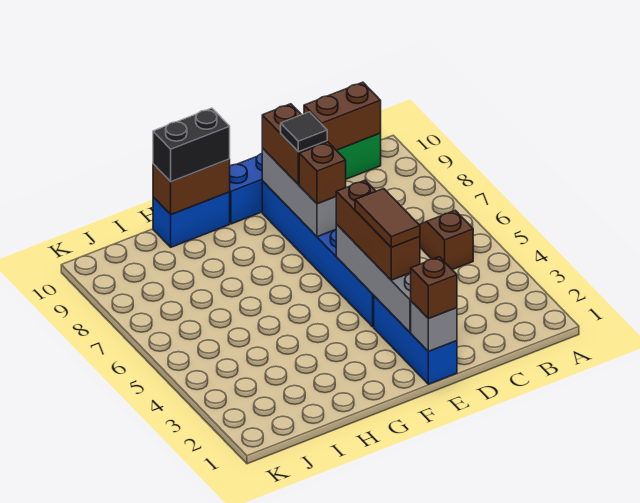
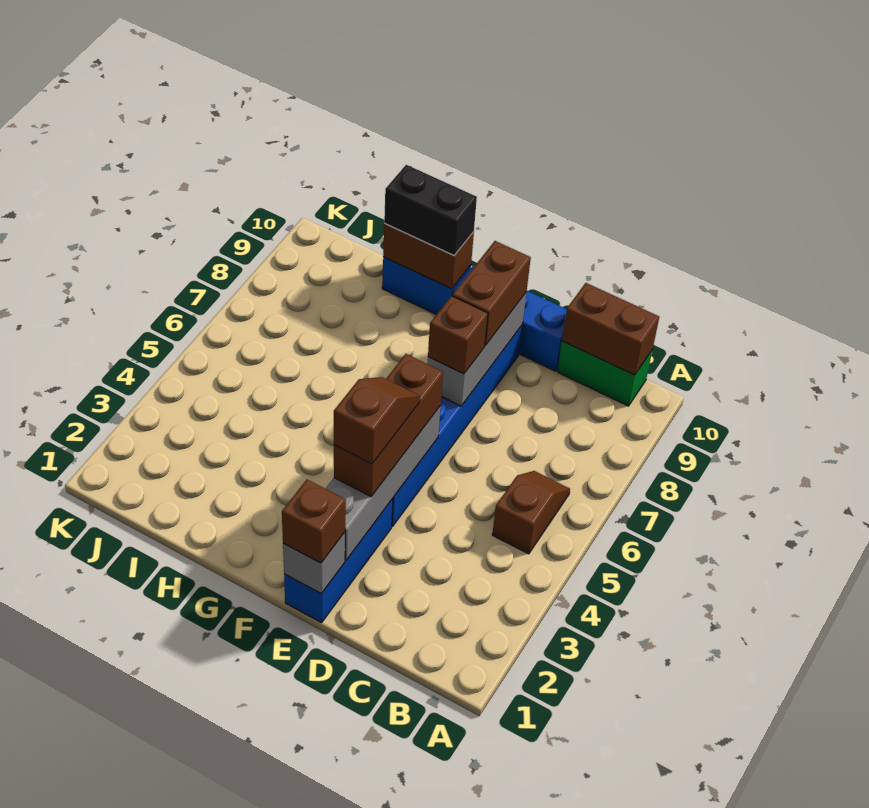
brown tile E3:E4 level 4 -> brown slope E3:E4 level 4 top 3
black tile E8 level 4 -> none

